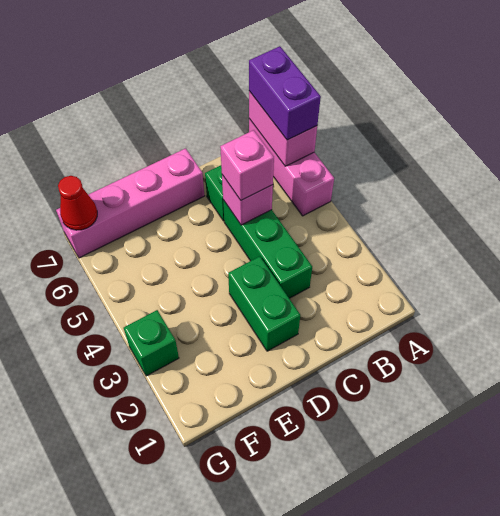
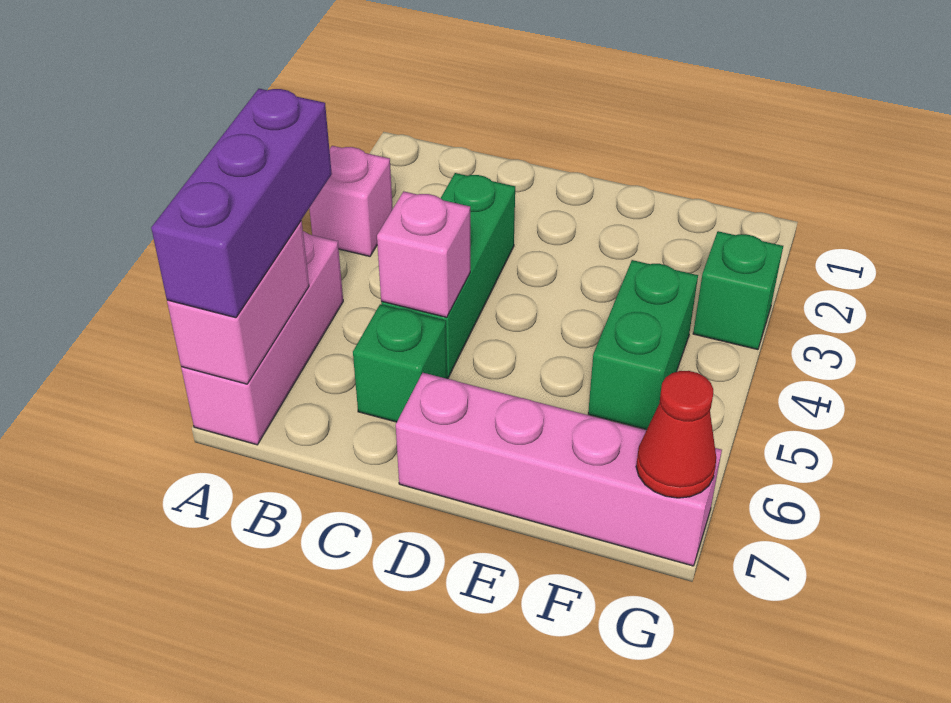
purple brick A6:A7 level 3 -> purple brick A5:A7 level 3
pink brick C5 level 3 -> pink brick A3 level 1
green brick D2:D3 level 1 -> green brick F4:F5 level 1

